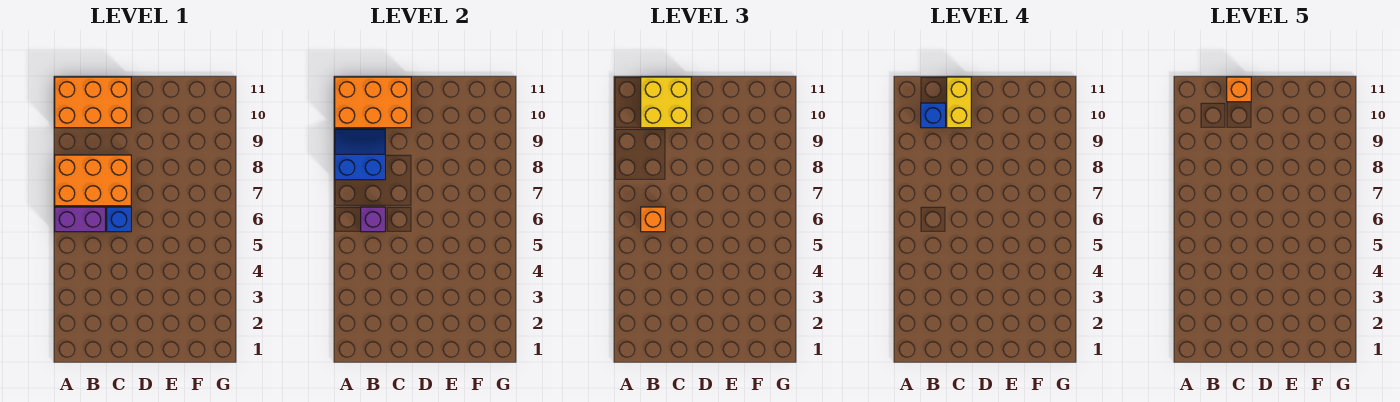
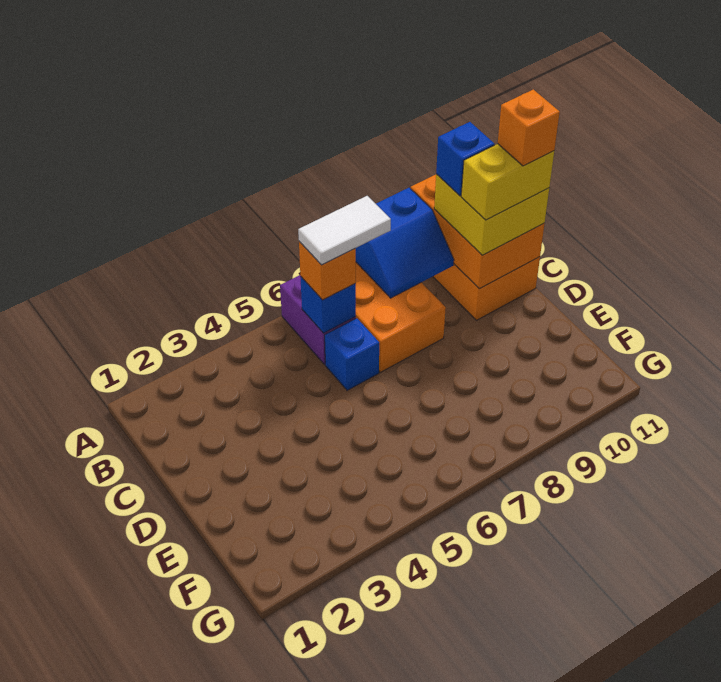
blue slope A8:B9 level 2 top 8 -> blue slope A8:B9 level 2 top A
purple brick B6 level 2 -> blue brick B6 level 2
none -> white tile B6:B7 level 4

